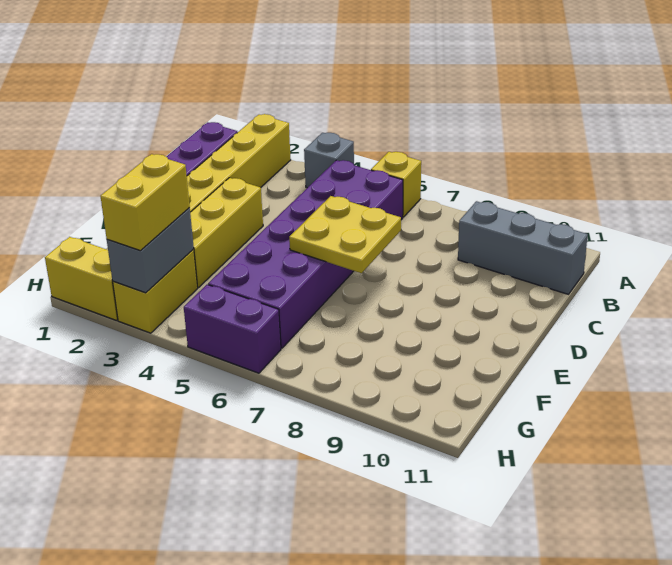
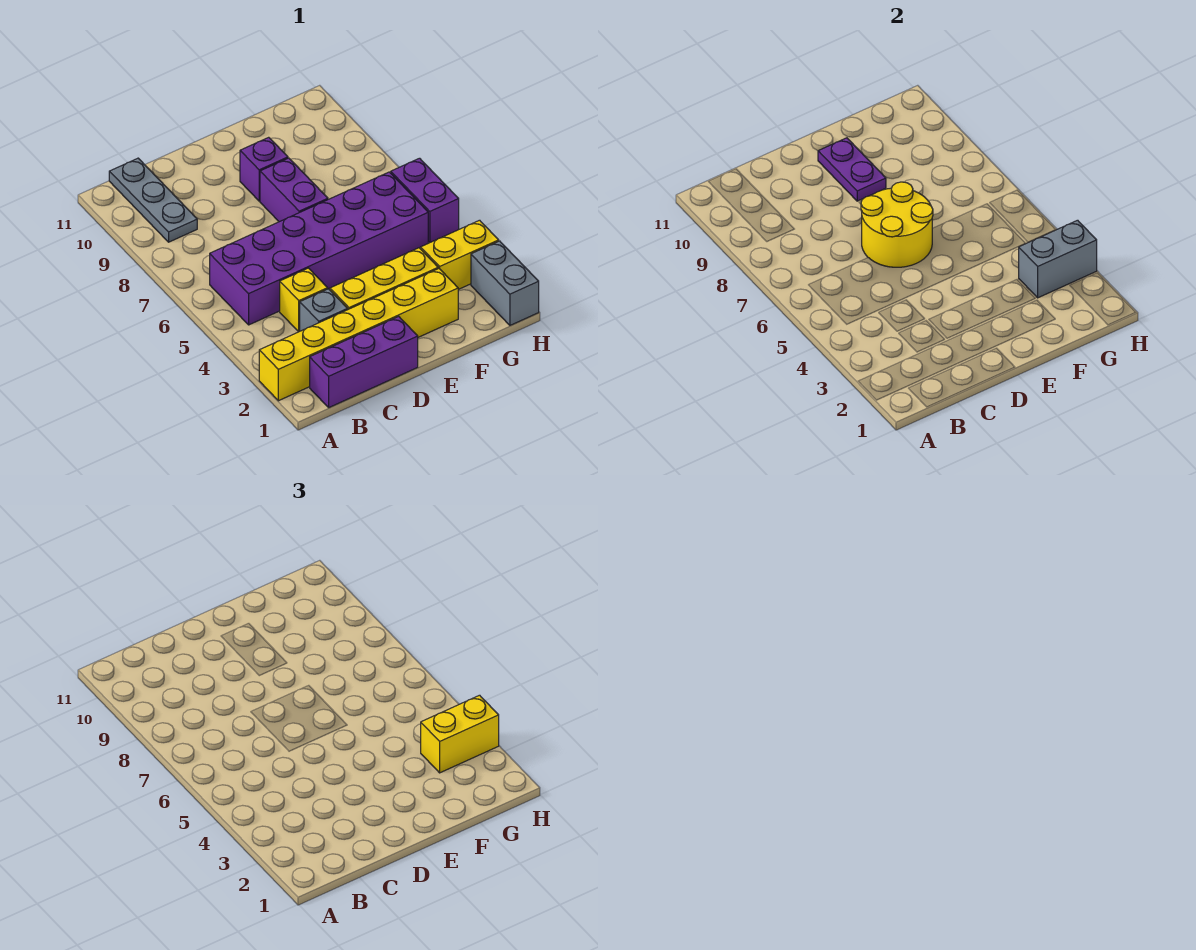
grey brick A4 level 1 -> grey brick C3 level 1
yellow brick A6 level 1 -> yellow brick C4 level 1
grey brick B9:B11 level 1 -> grey plate B9:B11 level 1
yellow plate D6:E7 level 2 -> yellow round brick D6:E7 level 2
none -> purple brick E7:E8 level 1
none -> purple brick E9 level 1
none -> purple plate E9:E10 level 2
yellow brick H1:H2 level 1 -> grey brick H1:H2 level 1

